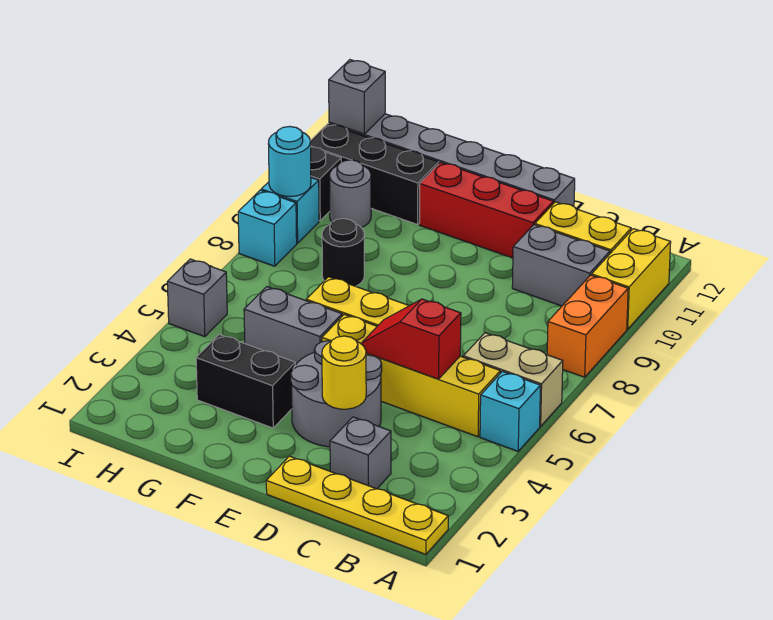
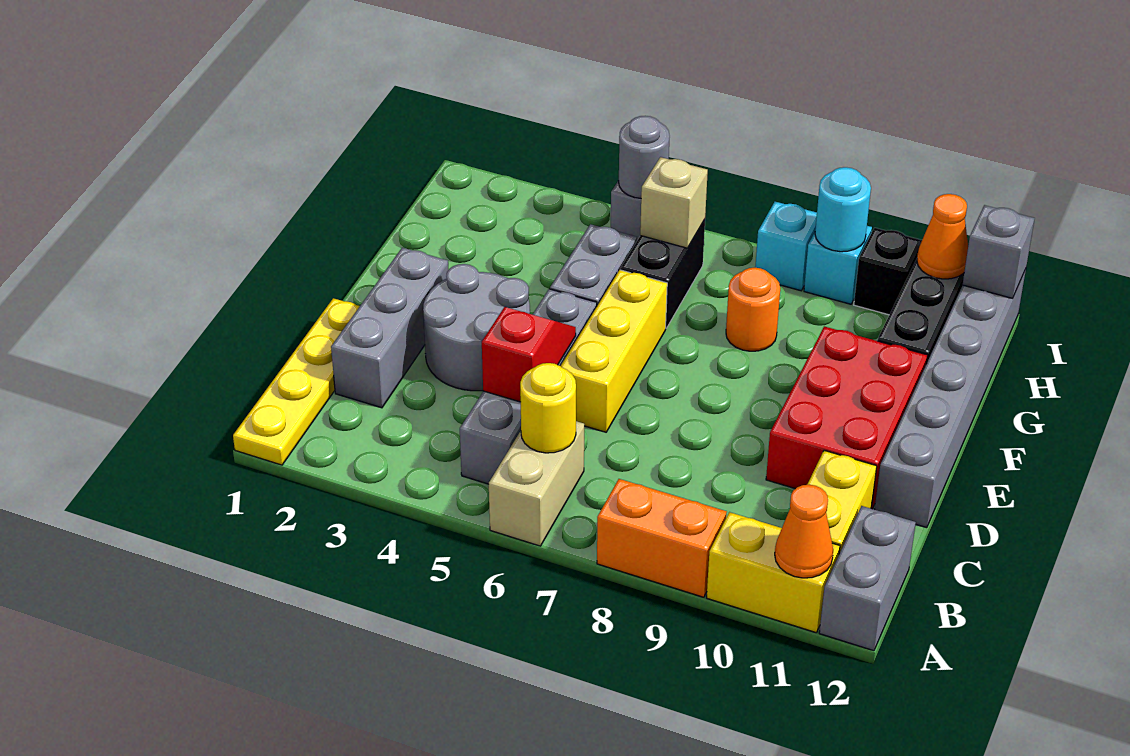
cyan brick A5 level 1 -> none
none -> orange cone A11 level 2
yellow brick B5:E5 level 1 -> grey brick B5:E5 level 1
grey brick B10:C10 level 1 -> grey brick A12:B12 level 1
grey brick C2 level 1 -> grey brick C2:E2 level 1
yellow round brick D3 level 2 -> yellow round brick B6 level 2
red brick D11:F11 level 1 -> red brick D10:F11 level 1
black brick F3:G3 level 1 -> black brick G6:H6 level 1
black round brick G8 level 1 -> orange round brick G8 level 1
none -> tan brick H6 level 2
grey round brick H10 level 1 -> grey round brick I5 level 2
none -> orange cone I11 level 2

